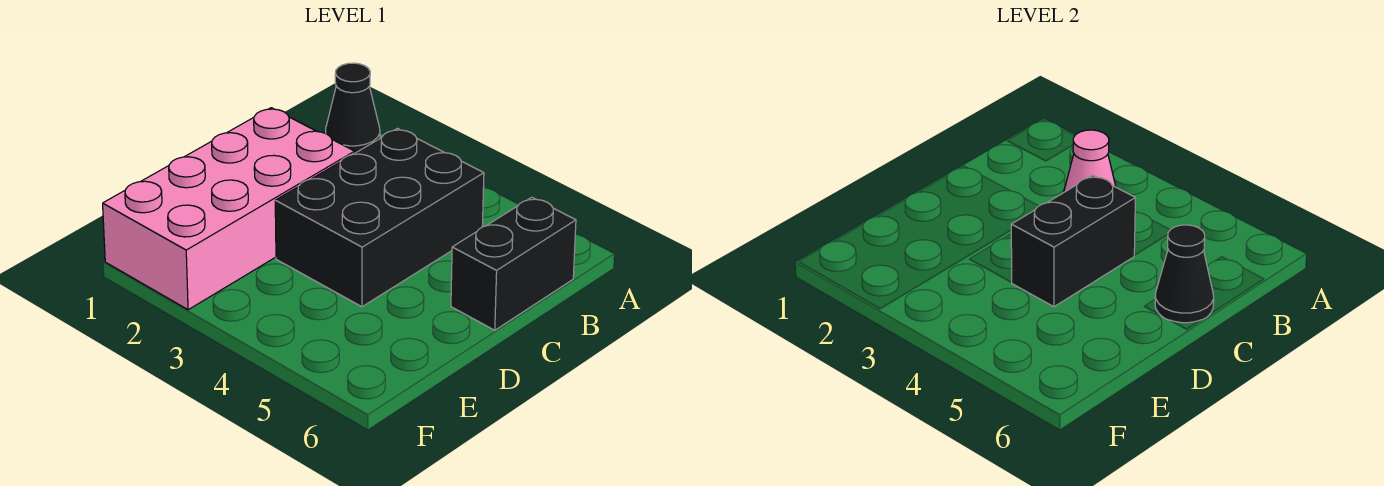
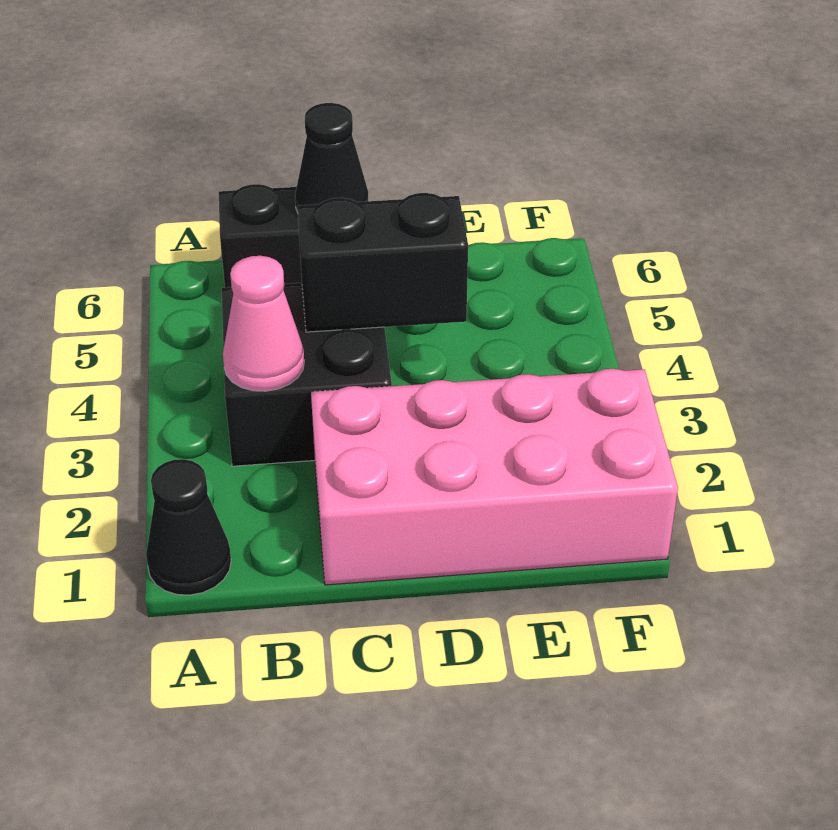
black brick B3:D4 level 1 -> black brick B3:C4 level 1

